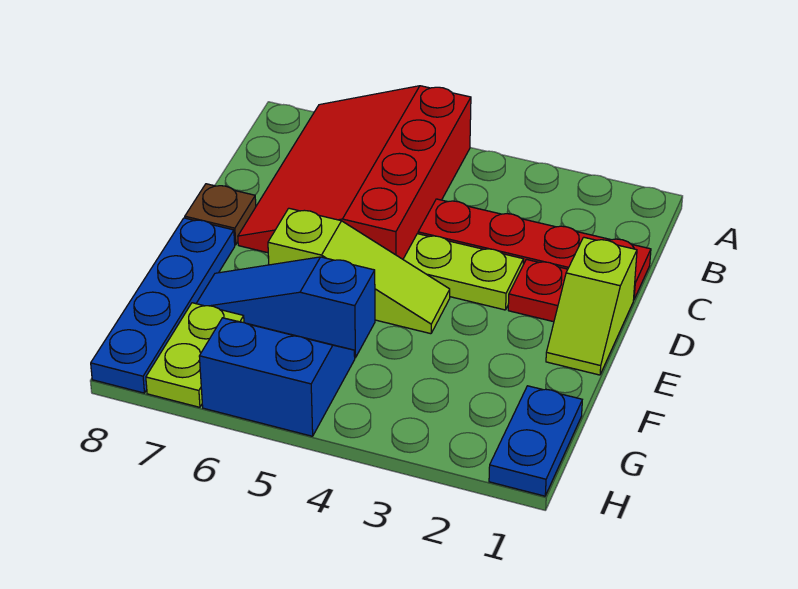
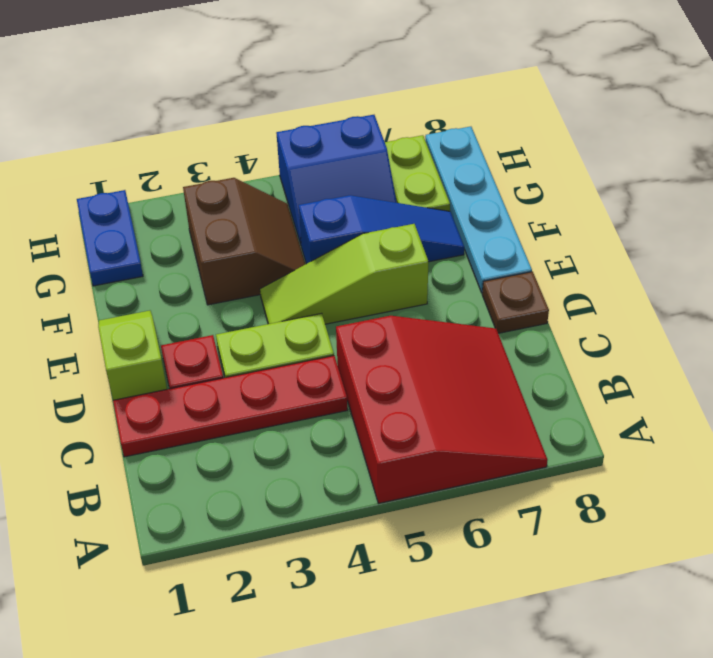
red slope A5:D7 level 1 top 5 -> red slope A5:C7 level 1 top 5
blue plate E8:H8 level 1 -> cyan plate E8:H8 level 1
none -> brown slope F3:G4 level 1 top 3

